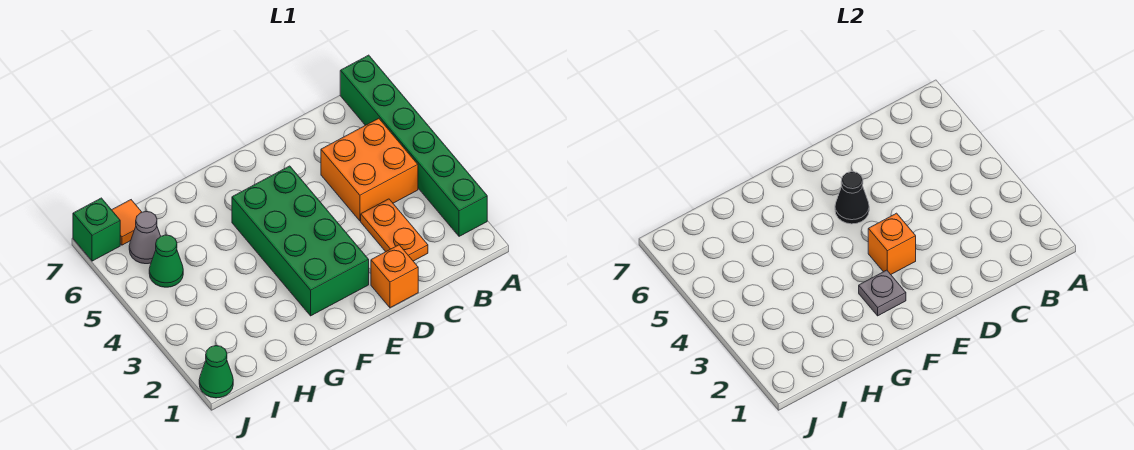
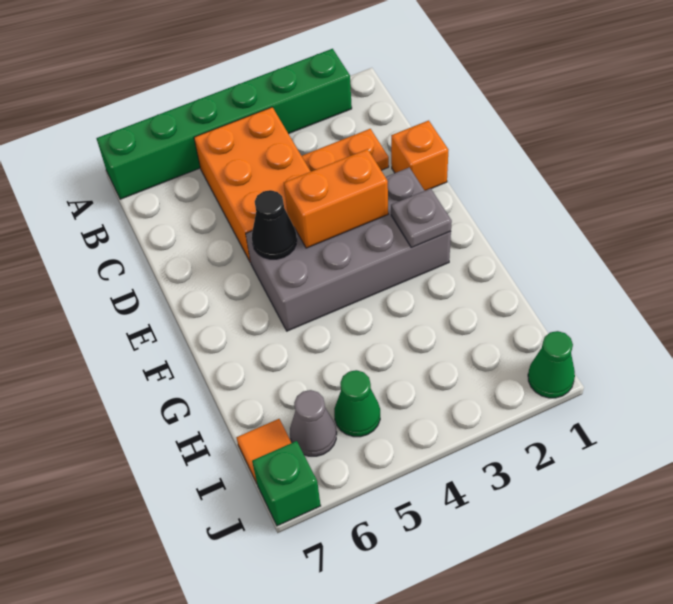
orange brick B4:C5 level 1 -> orange brick B4:D5 level 1
green brick E2:F5 level 1 -> grey brick E2:F5 level 1
orange brick E3 level 2 -> orange brick E3:E4 level 2

